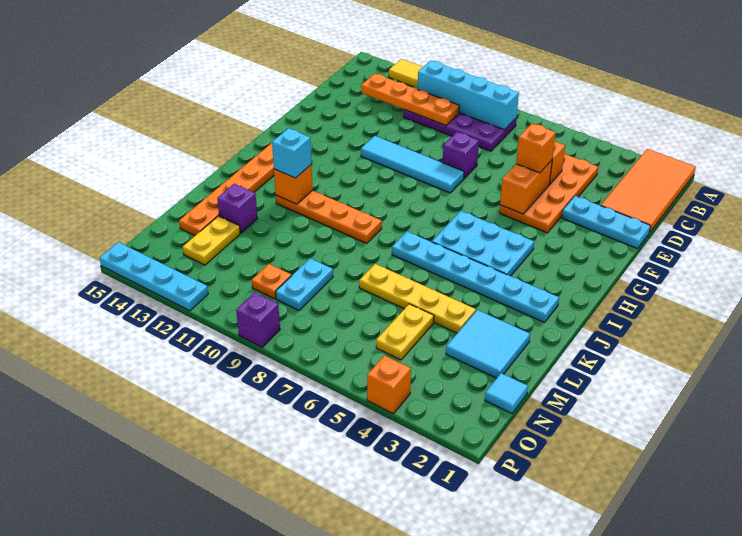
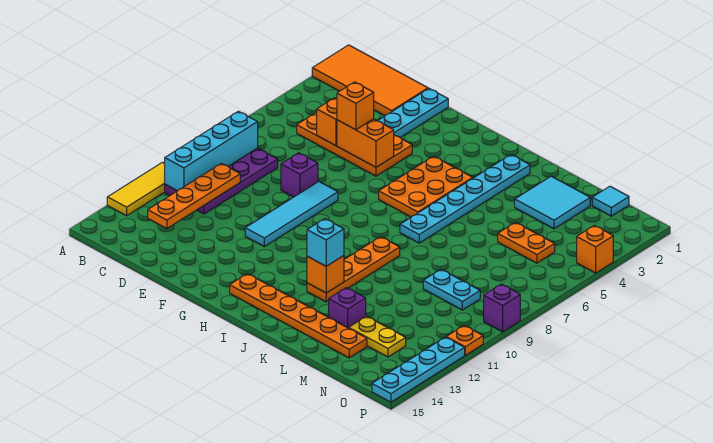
cyan plate H4:I6 level 1 -> orange plate H4:I6 level 1
yellow plate L4:L7 level 1 -> none
yellow plate M5:N5 level 1 -> orange plate M5:N5 level 1
orange plate N10 level 1 -> orange plate P11 level 1

